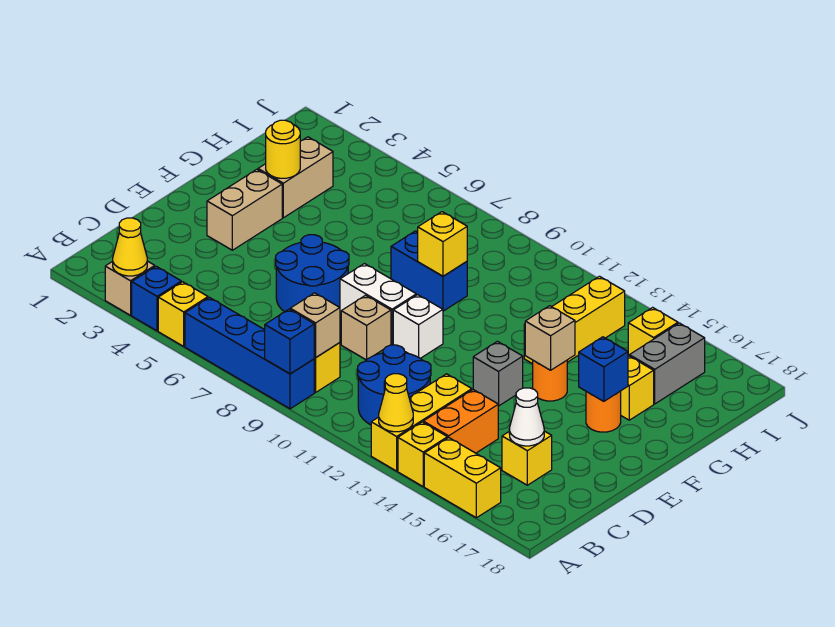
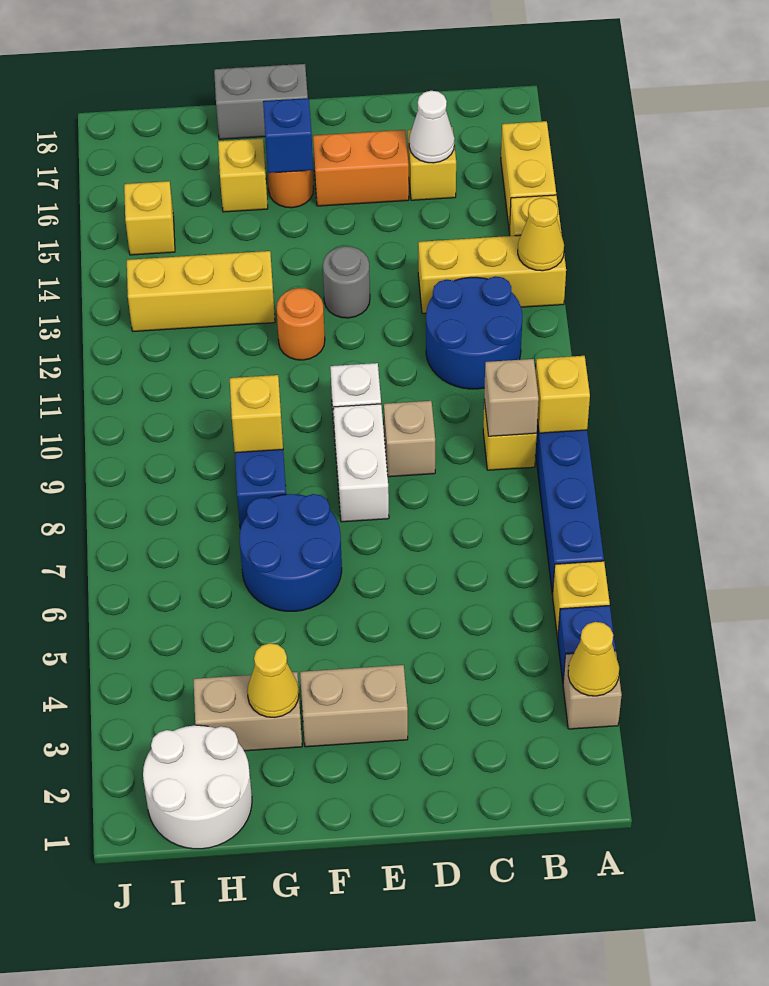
blue brick A9 level 2 -> yellow brick A9 level 2
orange brick B14:C14 level 1 -> orange brick D16:E16 level 1
blue round brick D6:E7 level 1 -> blue round brick F6:G7 level 1
grey brick E13 level 1 -> grey round brick E13 level 1
orange round brick F14 level 1 -> orange round brick F12 level 1
tan brick F14 level 2 -> none
yellow round brick G3 level 2 -> yellow cone G3 level 2
none -> white round brick H1:I2 level 1
grey brick H16:I16 level 1 -> grey brick F18:G18 level 1

